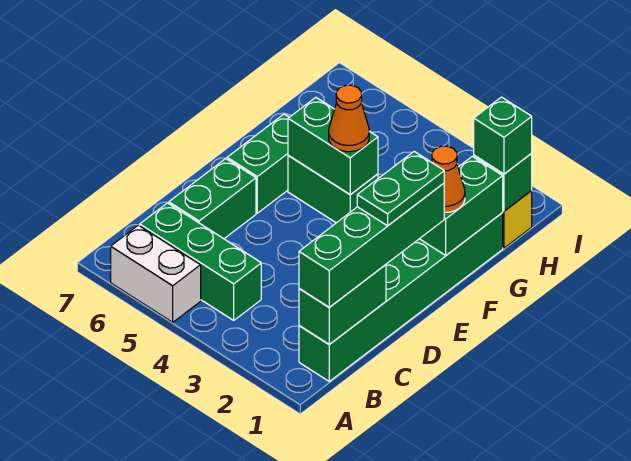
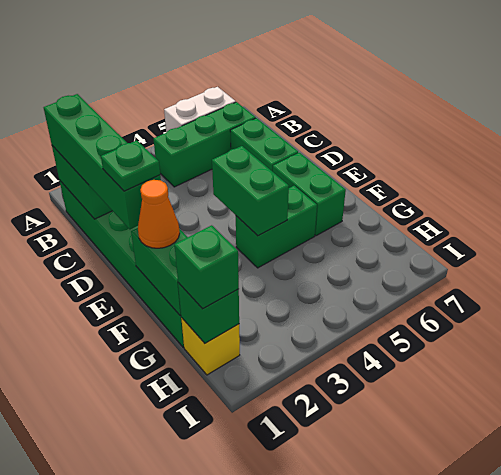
green plate D1:E1 level 4 -> green plate E1 level 4
green brick F4:F5 level 2 -> green brick E4:F4 level 2
orange cone F4 level 3 -> none

